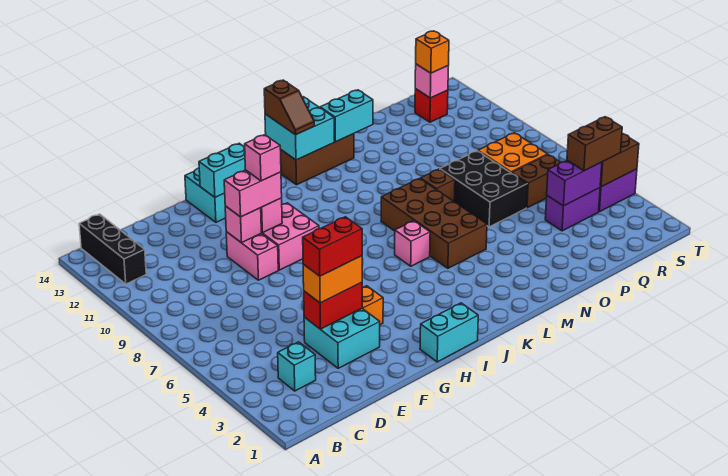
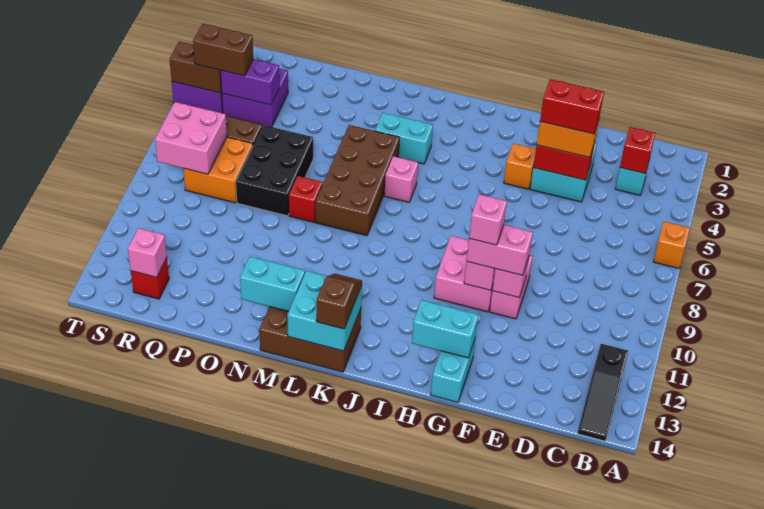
black brick B12:B14 level 1 -> black slope B12:B14 level 1 top 12
none -> red brick C3 level 2
cyan brick H1:I1 level 1 -> cyan brick K4:L4 level 1
brown brick N8 level 1 -> red brick N8 level 1
purple brick Q4:R4 level 1 -> purple brick Q3:R4 level 1
none -> pink brick R7:S8 level 2
orange brick R13 level 3 -> orange brick A6 level 1

